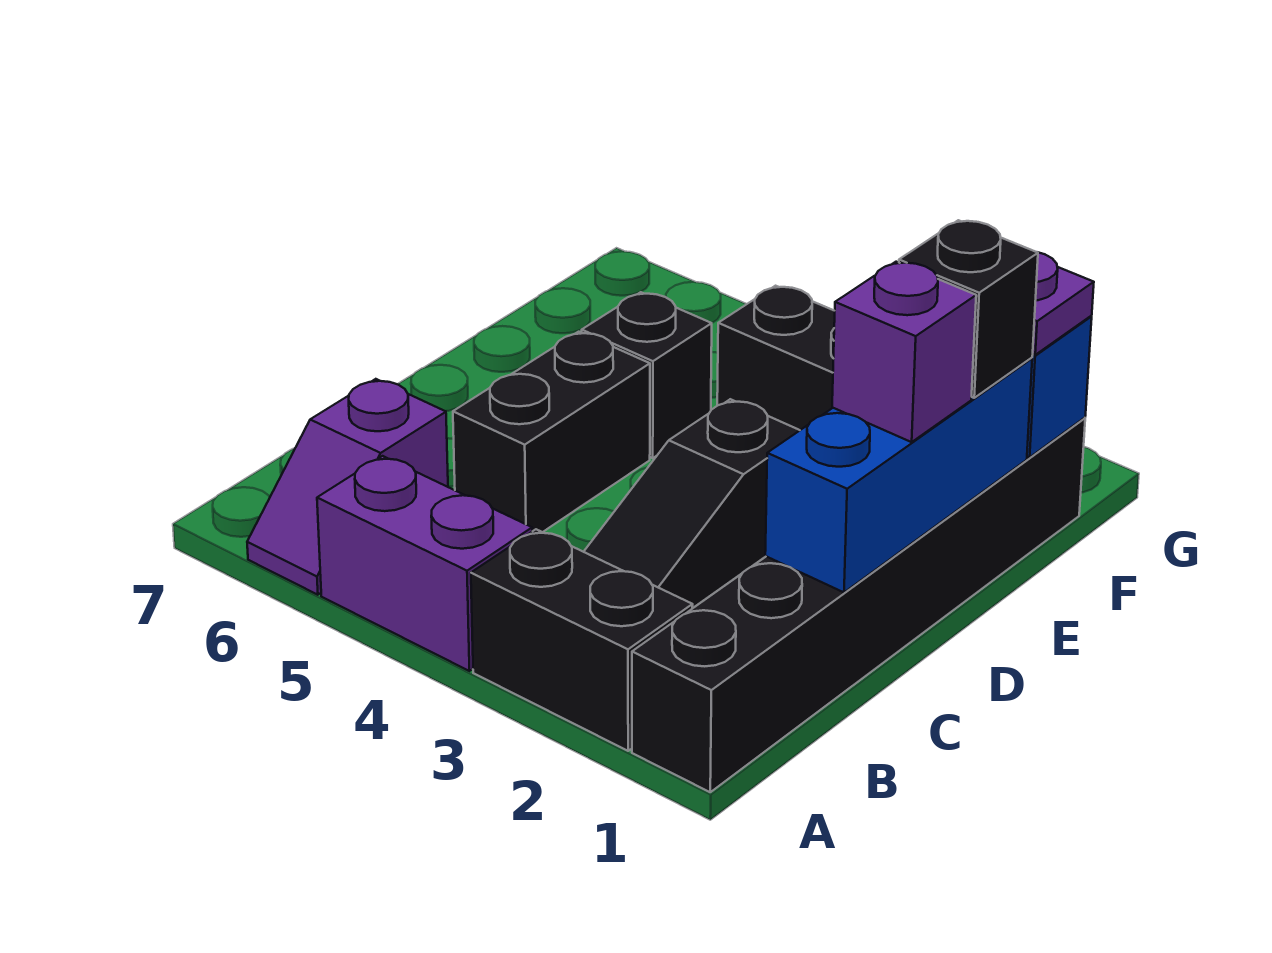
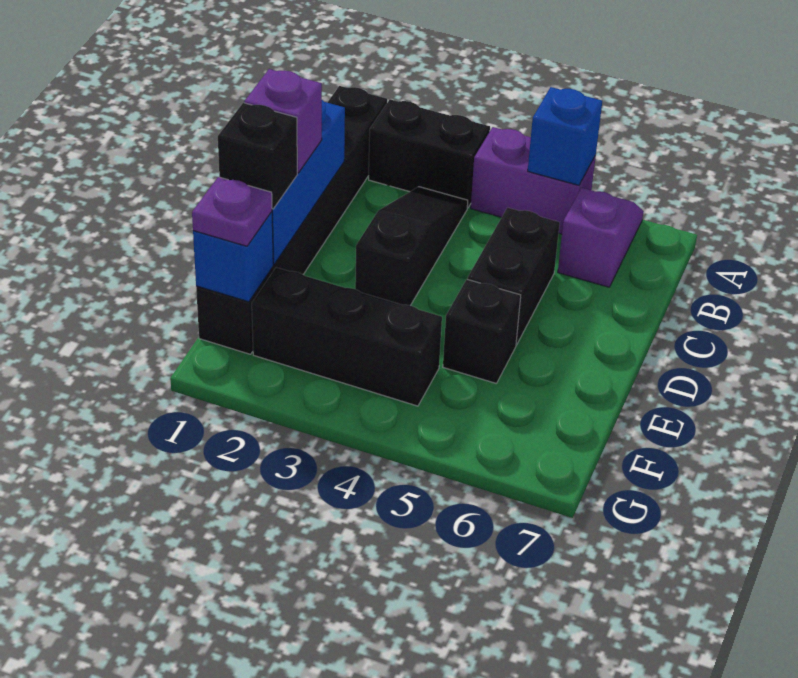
none -> blue brick A5 level 2

